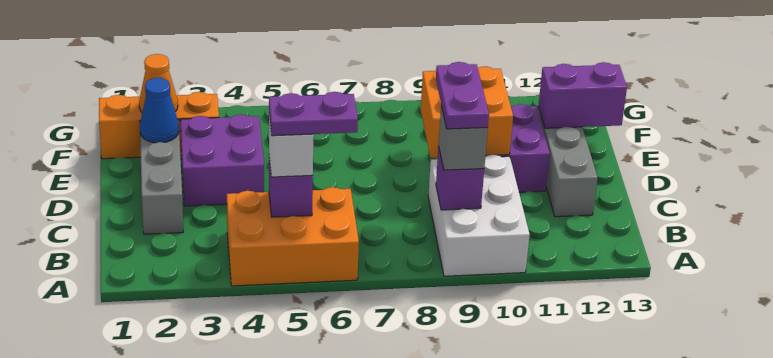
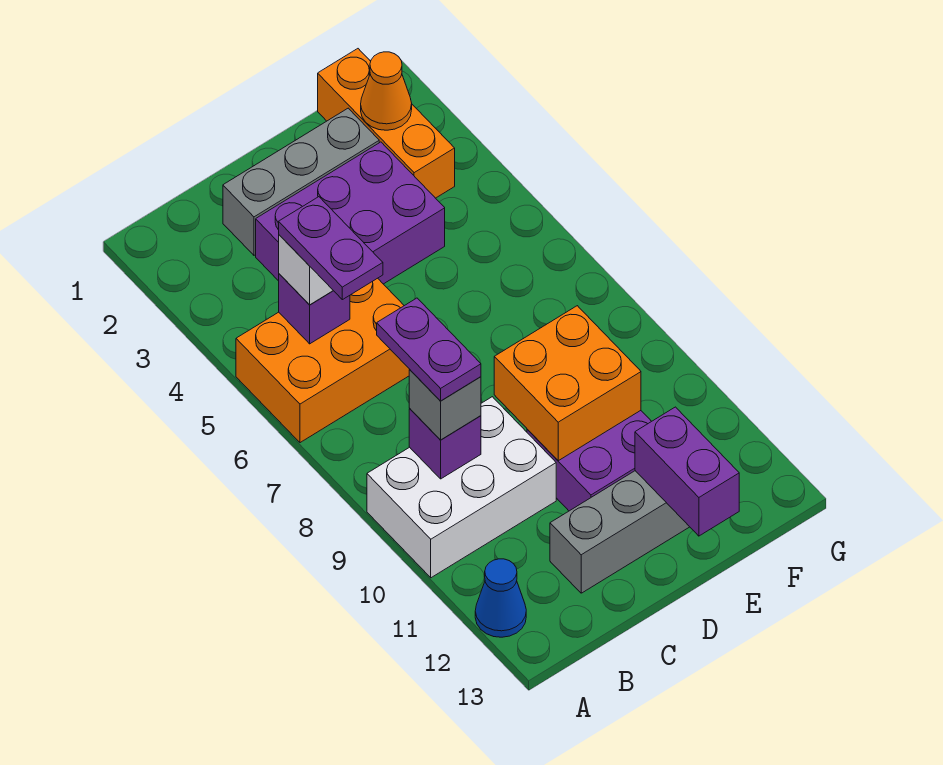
orange brick A4:B6 level 1 -> orange brick A5:C6 level 1
purple plate B9:C9 level 4 -> purple plate B8:B9 level 4
purple brick D3:E4 level 1 -> purple brick C3:E4 level 1
blue cone E2 level 2 -> blue cone A12 level 1

